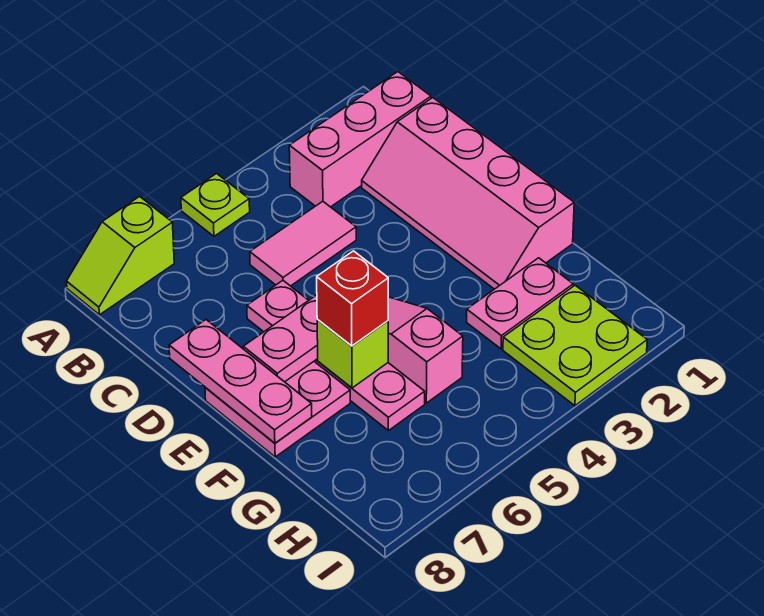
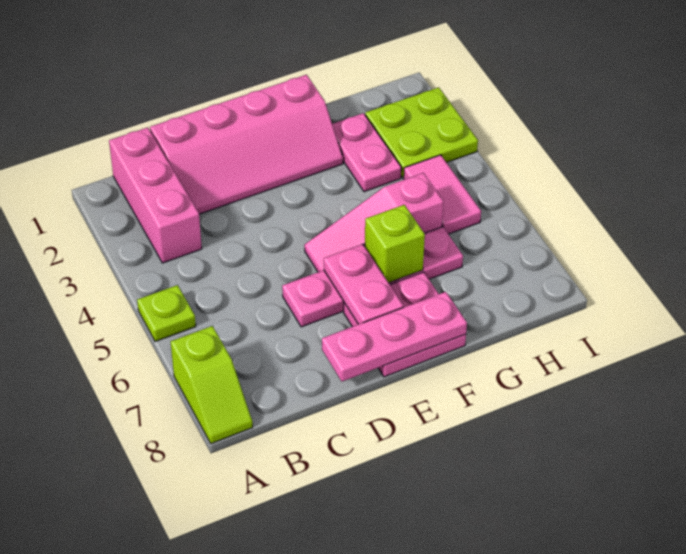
pink tile C4:C5 level 1 -> pink tile H4:H5 level 1
red brick F6 level 3 -> none

